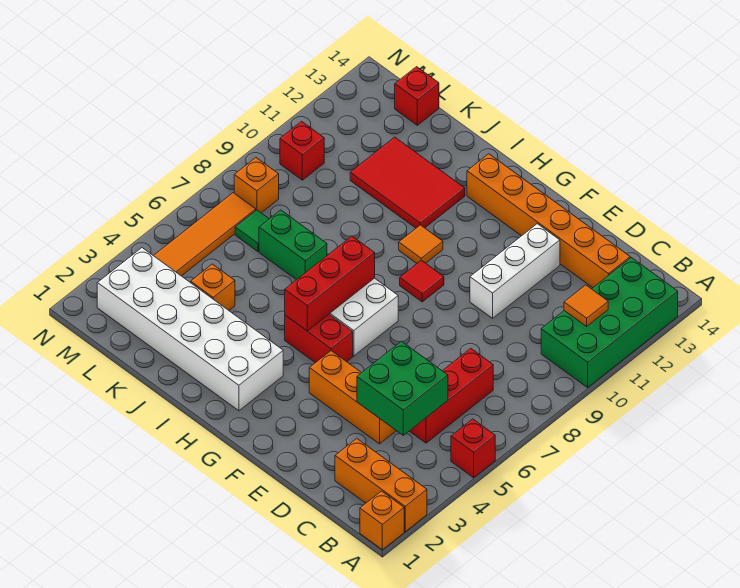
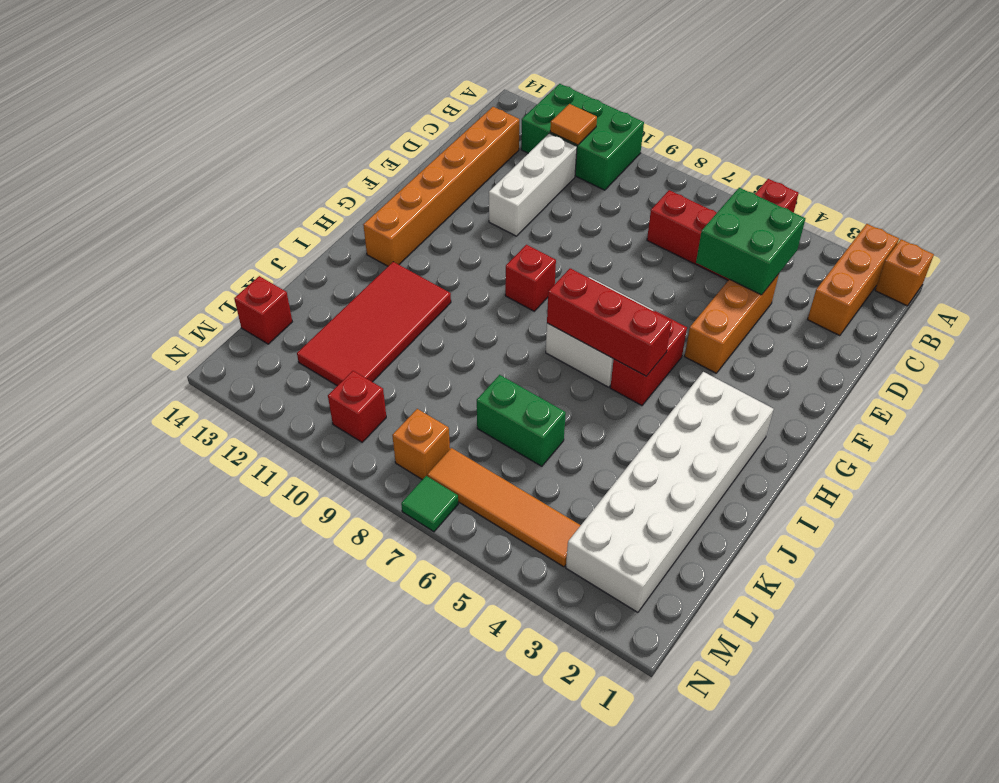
green brick A10:B13 level 1 -> green brick A10:B12 level 1
white brick E10:E12 level 1 -> white brick C11:E11 level 1
red tile G9 level 1 -> red brick G9 level 1
orange tile H10 level 1 -> none
red tile I11:K12 level 1 -> red tile I11:L12 level 1
green brick J7:K7 level 1 -> green brick K6:K7 level 1
orange brick K4 level 1 -> none
green tile L7 level 1 -> green tile N7 level 1

